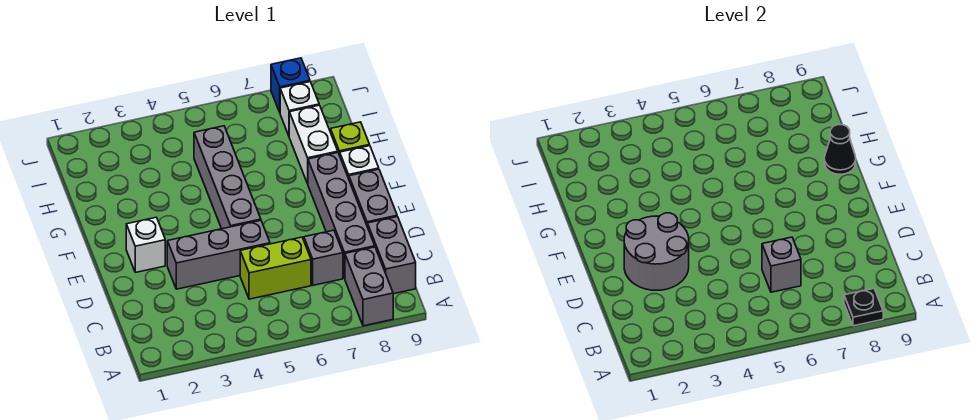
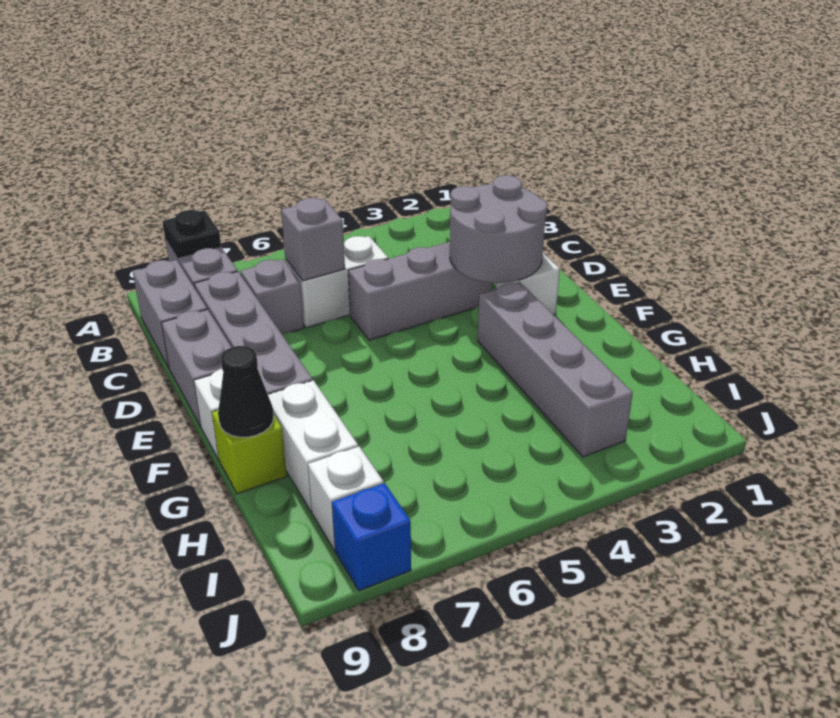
lime brick C5:C6 level 1 -> white brick C5:C6 level 1
grey brick E5:H5 level 1 -> grey brick F3:I3 level 1

